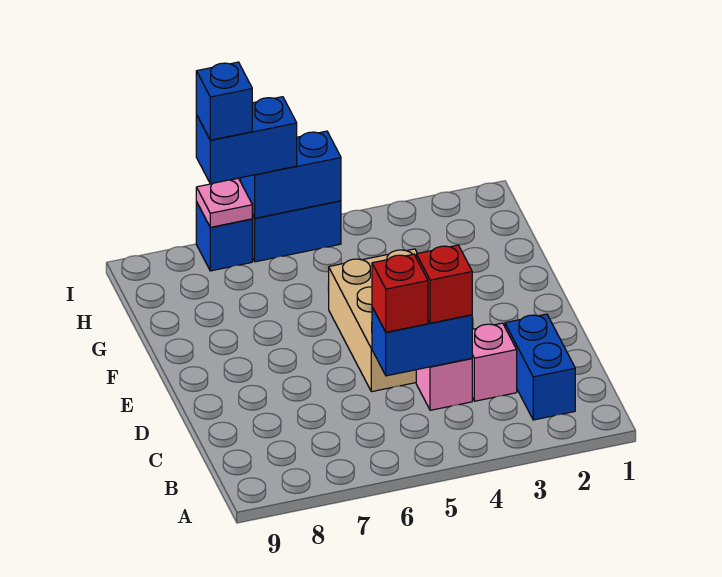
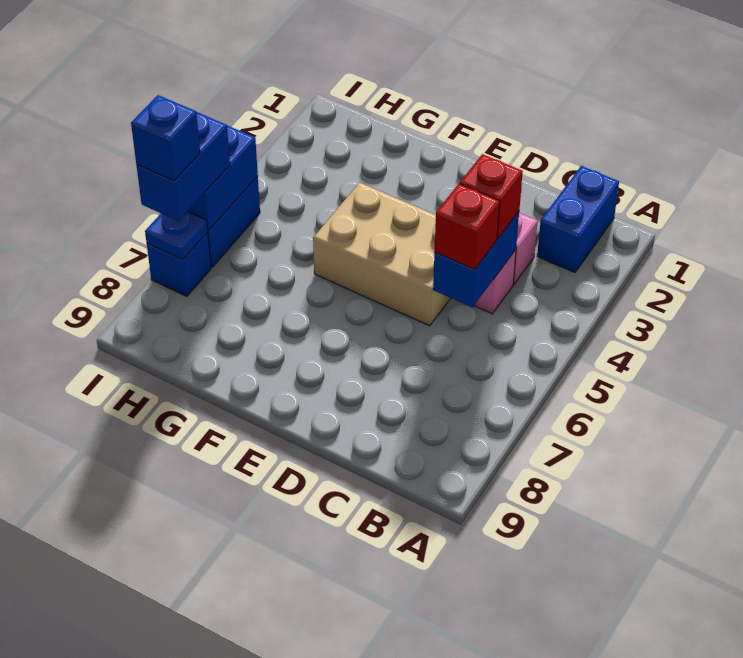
blue brick B2:C2 level 1 -> blue brick B1:B2 level 1
pink plate I7 level 2 -> blue plate I7 level 2

